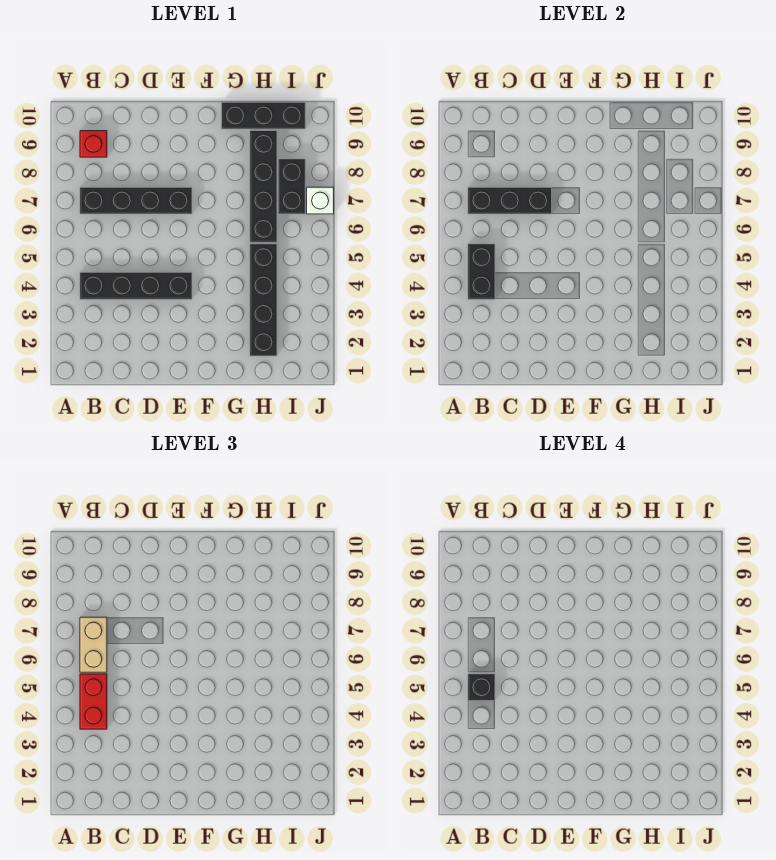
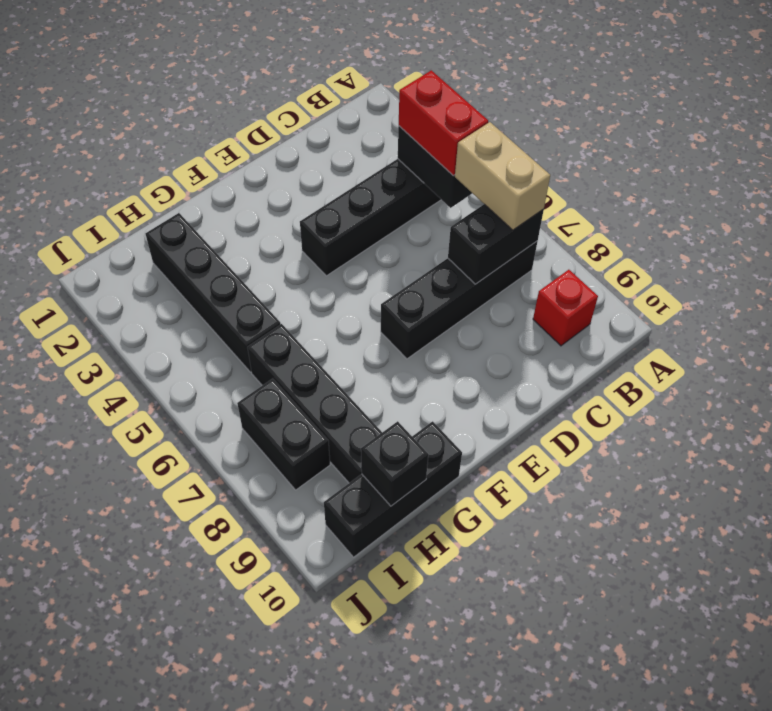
black brick B5 level 4 -> black brick H10 level 2
black brick B7:D7 level 2 -> black brick B7:C7 level 2
white brick J7 level 1 -> none

